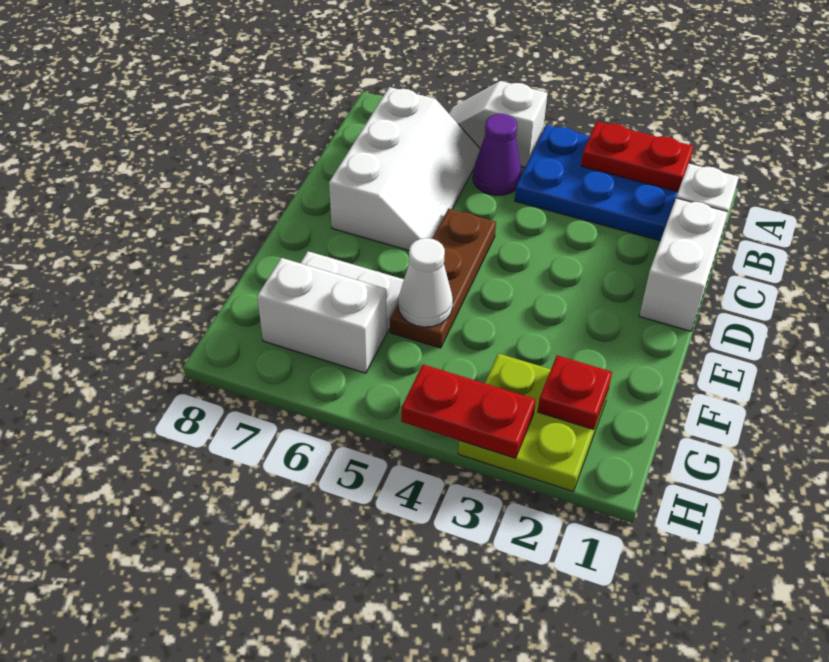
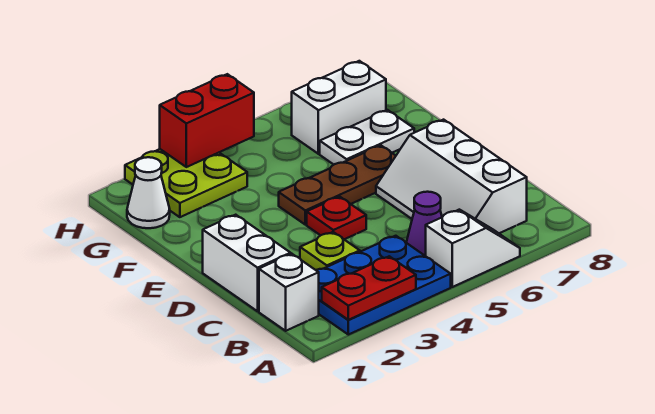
none -> lime plate C3 level 1
brown plate D5:F5 level 1 -> brown plate E4:E6 level 1
white cone F5 level 2 -> white cone G1 level 1
red plate G2 level 2 -> red plate D4 level 1
red plate H3:H4 level 2 -> red brick H3:H4 level 2

